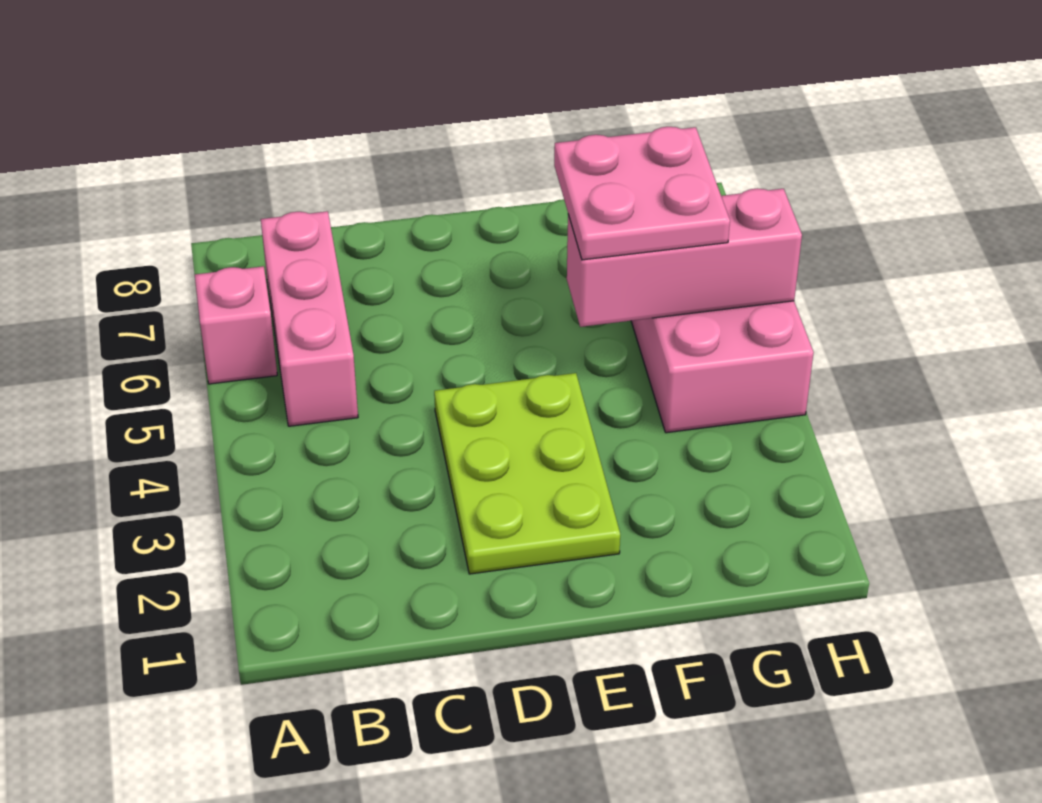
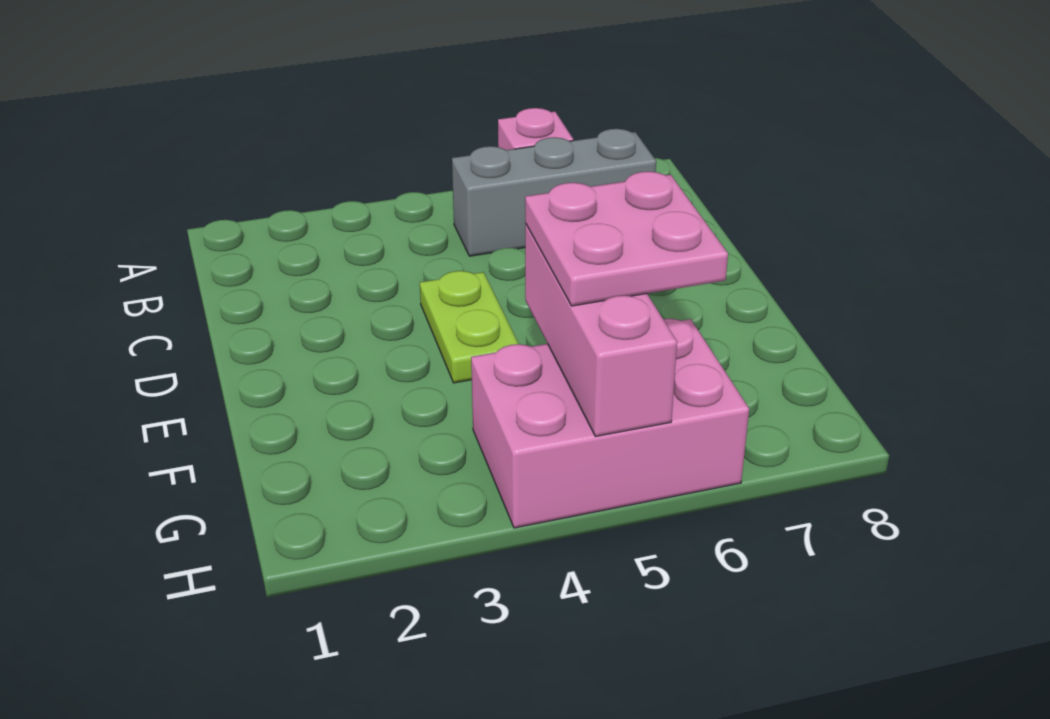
pink brick B5:B7 level 1 -> grey brick B5:B7 level 1
lime plate D2:E4 level 1 -> lime plate D4:E4 level 1

